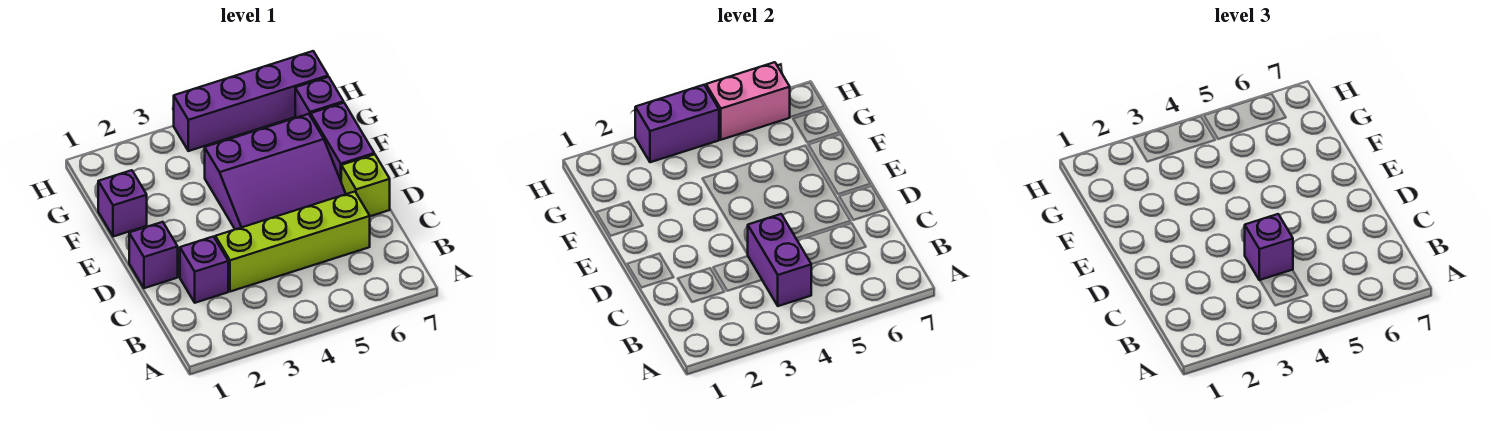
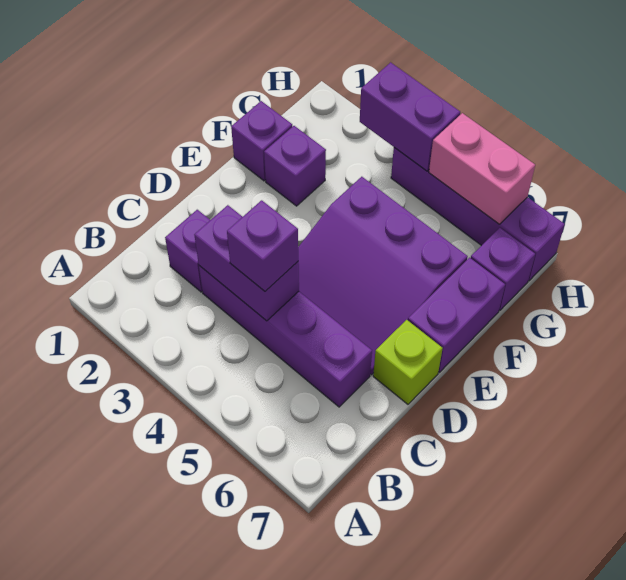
purple brick B4:C4 level 2 -> purple brick C3:C4 level 2
lime brick C3:C6 level 1 -> purple brick C3:C6 level 1
purple brick D1 level 1 -> purple brick F2 level 1

